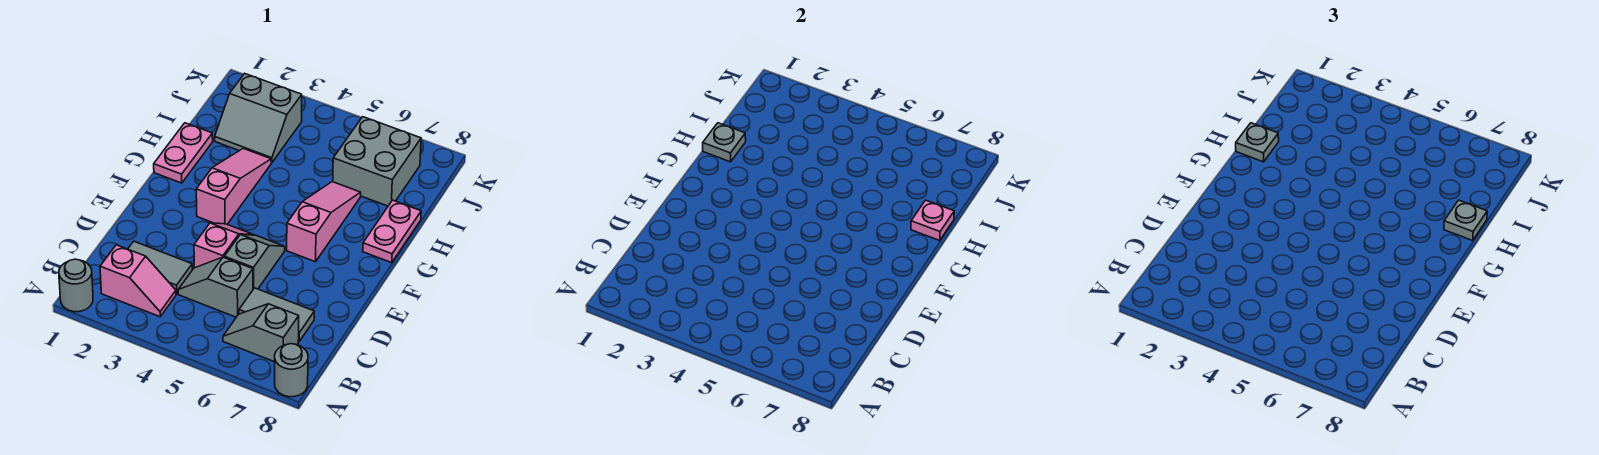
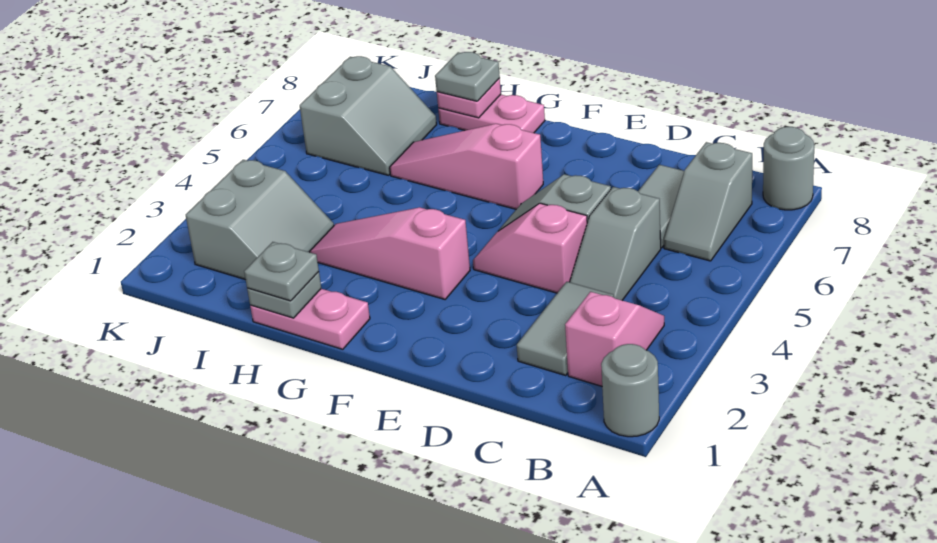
grey brick I6:J7 level 1 -> grey slope I6:J7 level 1 top J

